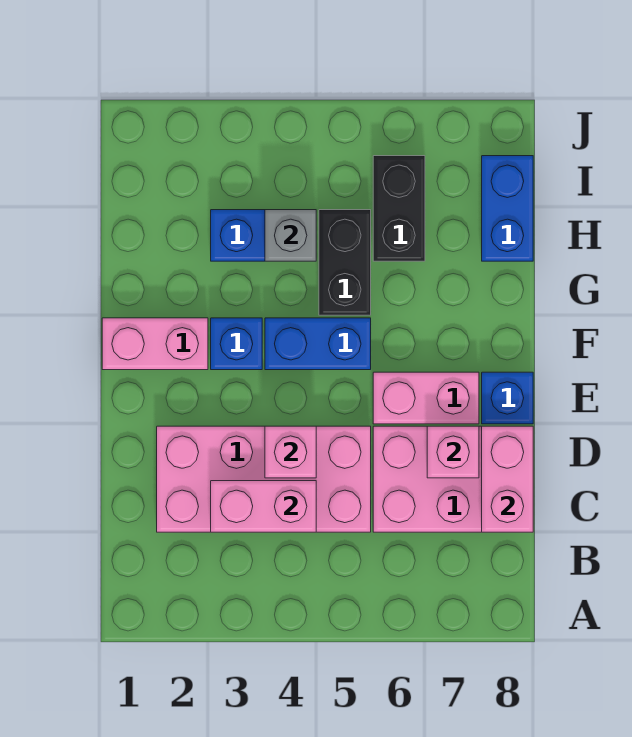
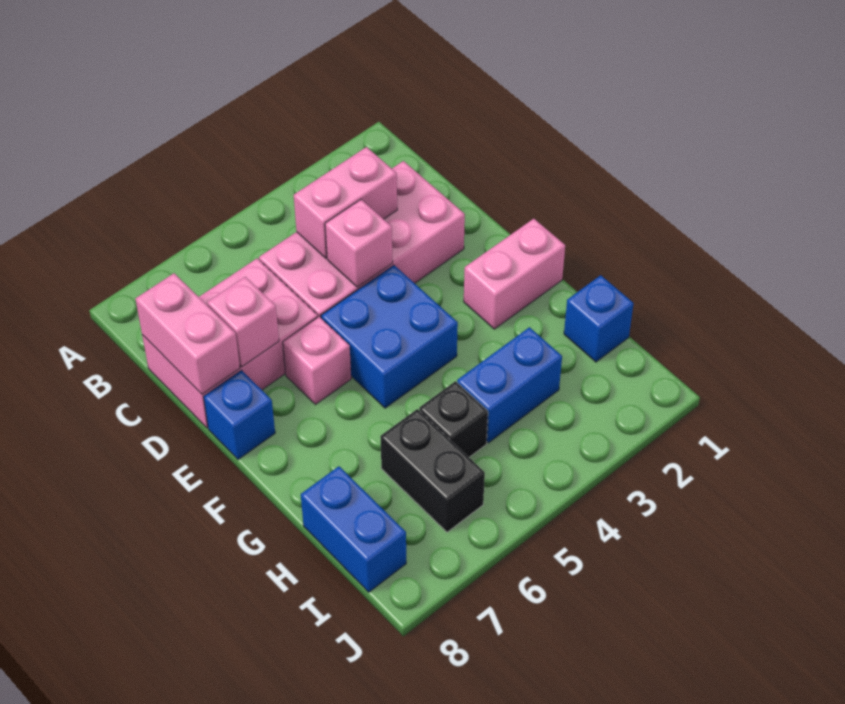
pink brick E6:E7 level 1 -> pink brick E6 level 1
blue brick F3 level 1 -> blue brick H1 level 1
blue brick F4:F5 level 1 -> blue brick E4:F5 level 1
black brick G5:H5 level 1 -> black brick H5 level 1
grey brick H4 level 2 -> none

